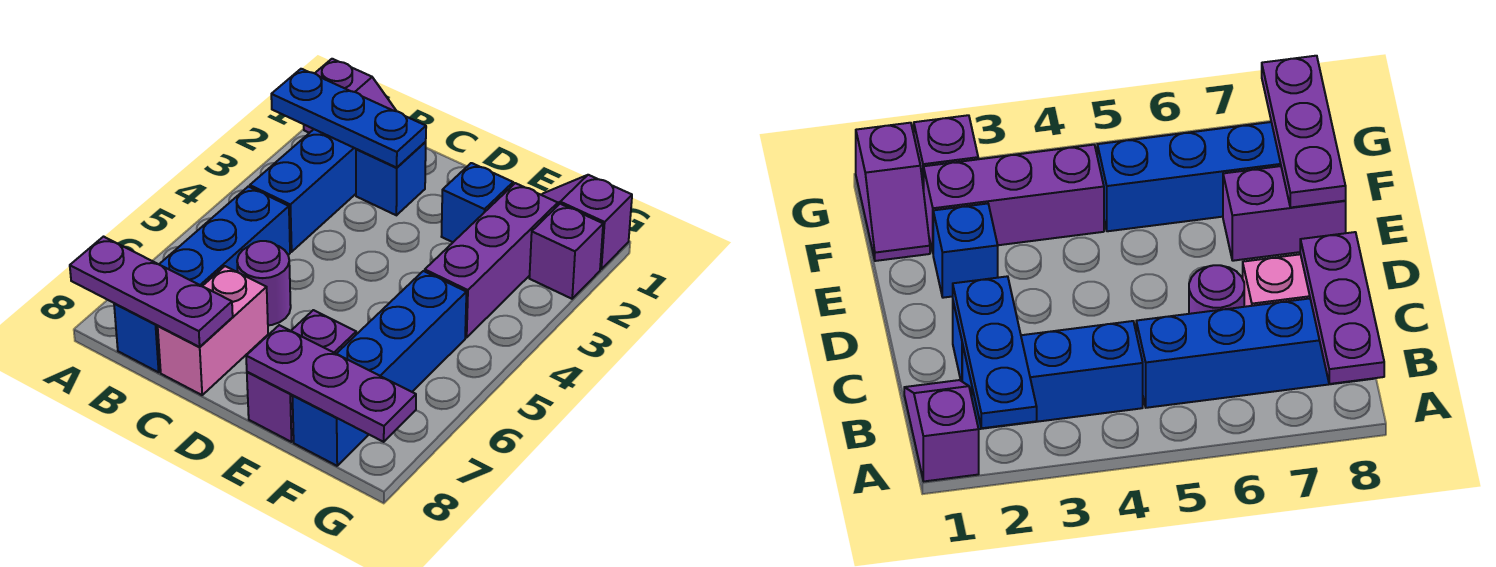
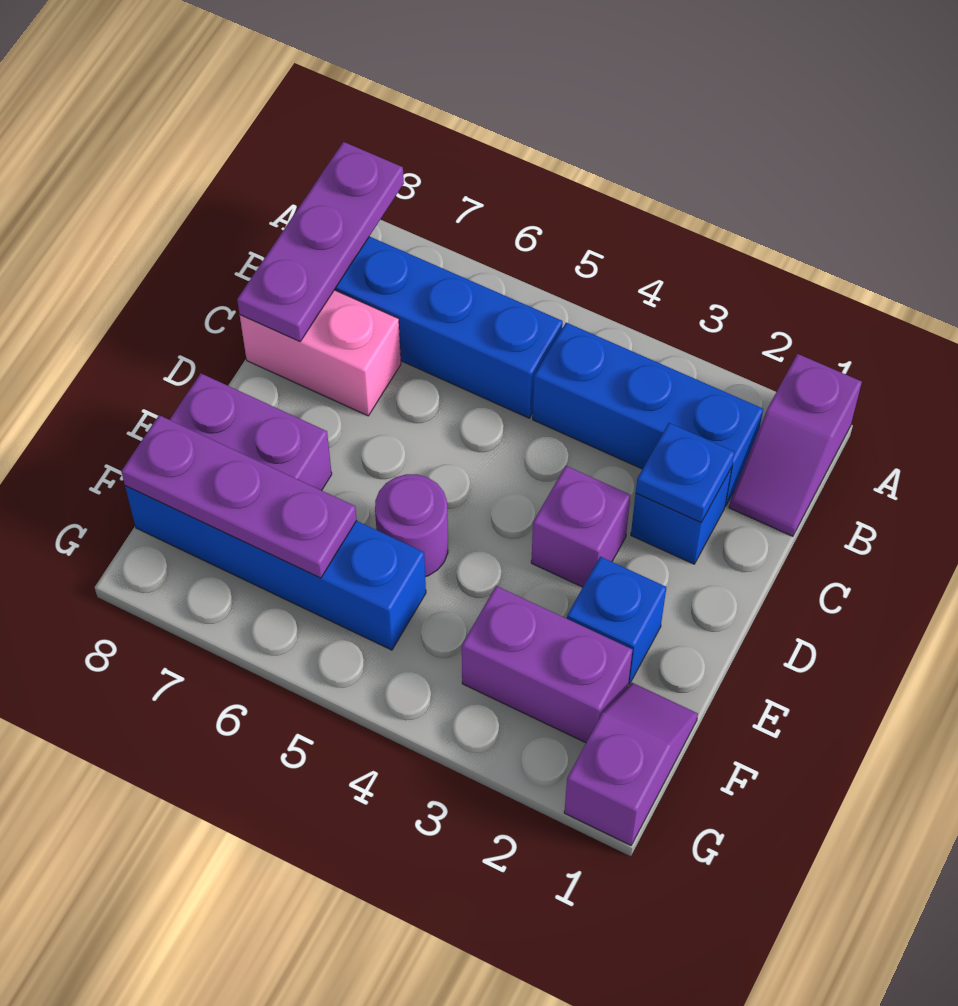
blue plate A2:C2 level 2 -> blue plate C2 level 2
purple round brick C6 level 1 -> purple round brick E5 level 1
purple plate E8:G8 level 2 -> purple plate F6:F8 level 2
purple brick F2:F4 level 1 -> purple brick F2:F3 level 1
purple brick G2 level 1 -> purple brick D3 level 1

